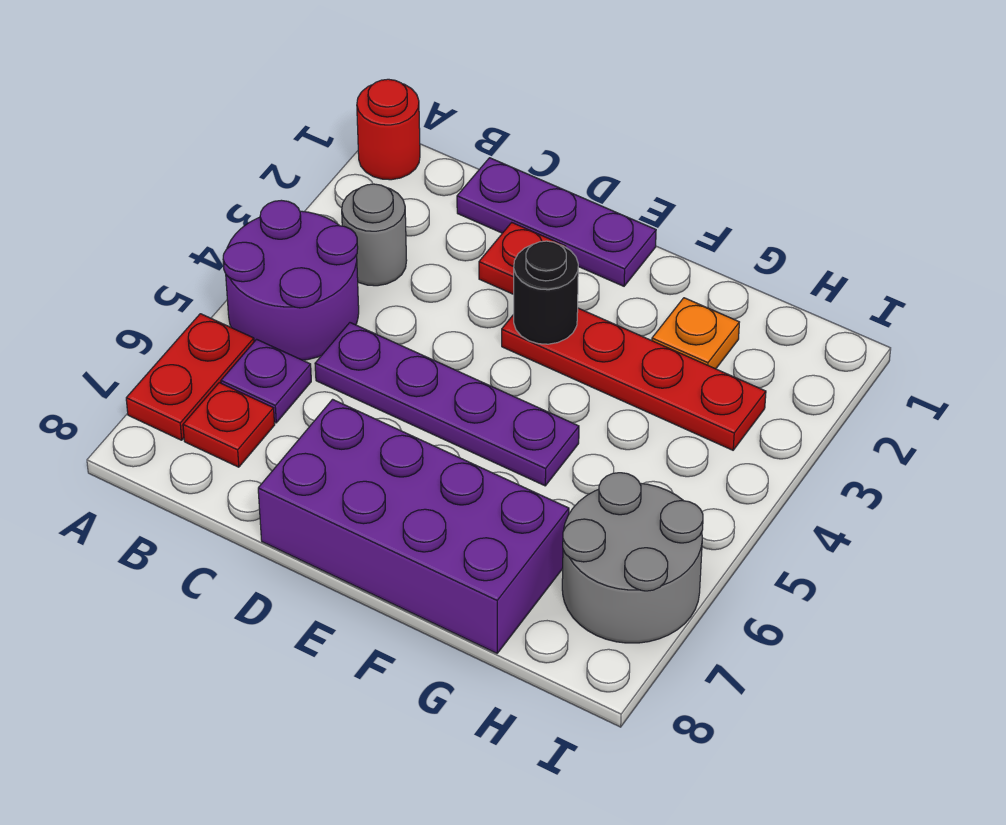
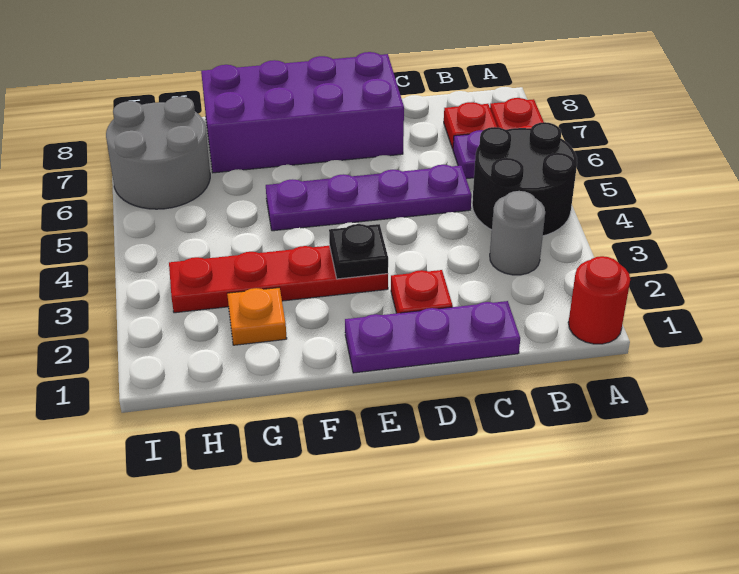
purple round brick A4:B5 level 1 -> black round brick A4:B5 level 1
black round brick E3 level 2 -> black plate E3 level 2

